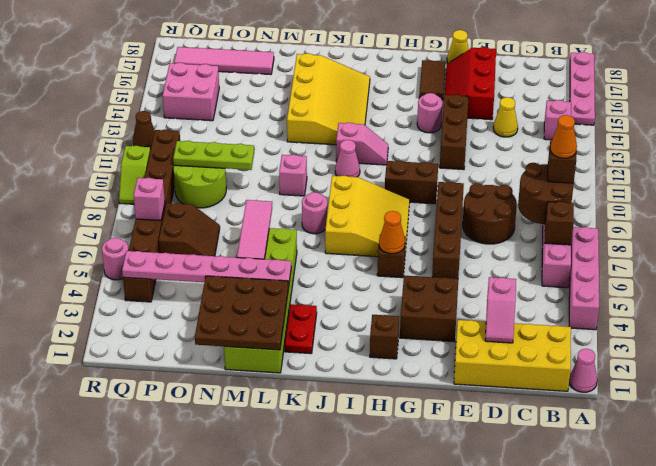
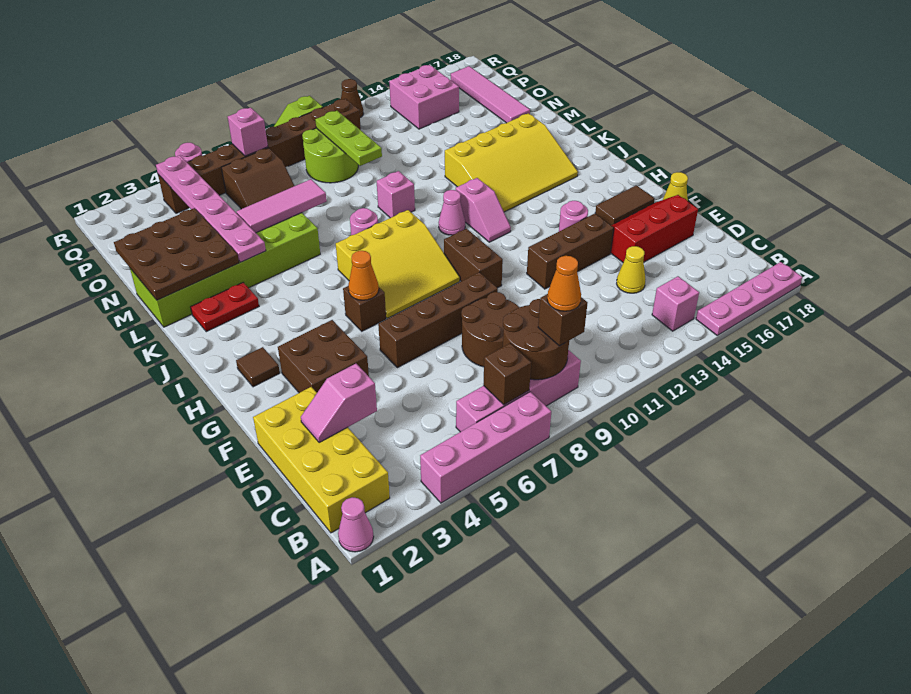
brown brick H2 level 1 -> brown tile H2 level 1

